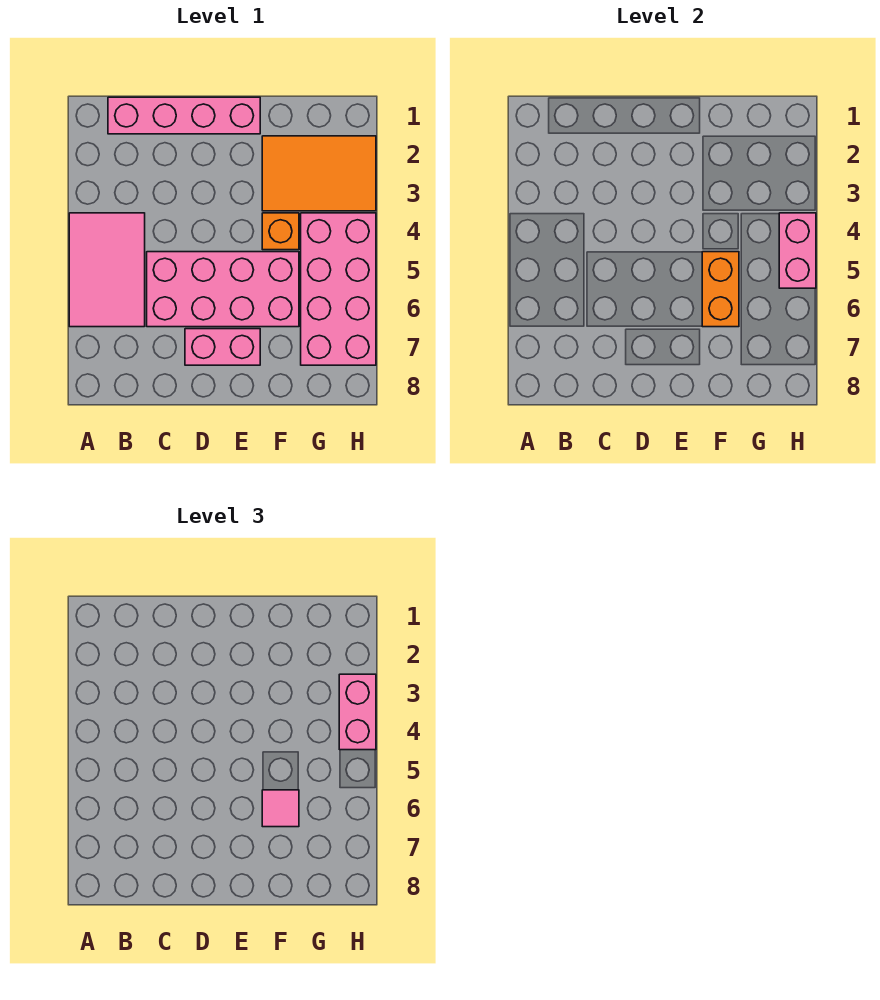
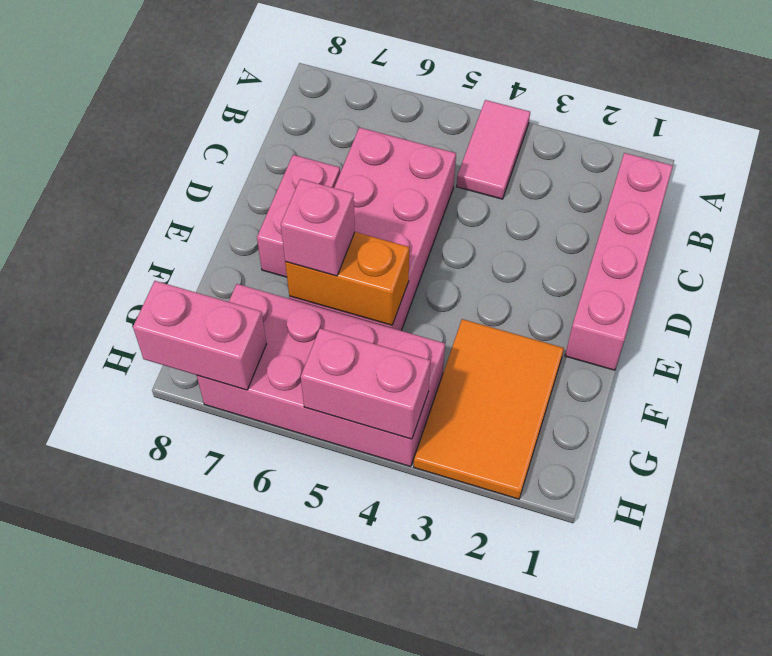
pink tile A4:B6 level 1 -> pink tile A4:B4 level 1
orange brick F4 level 1 -> none
pink tile F6 level 3 -> pink brick F6 level 3
pink brick H3:H4 level 3 -> pink brick H7:H8 level 2

